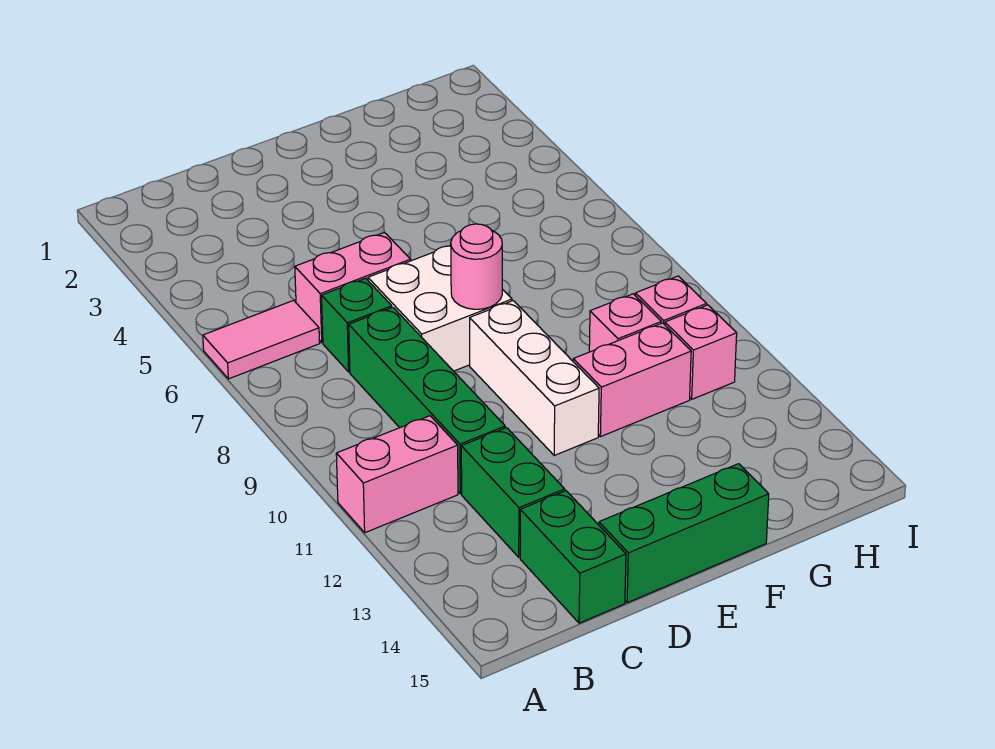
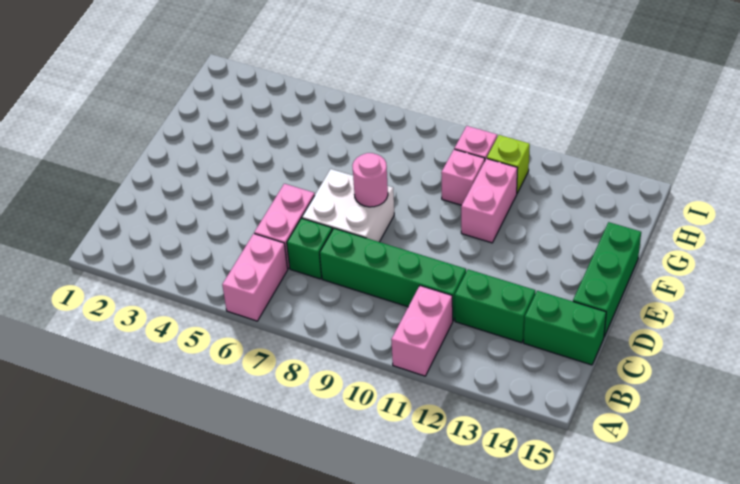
pink tile A6:B6 level 1 -> pink brick A6:B6 level 1
white brick E9:E11 level 1 -> none
pink brick H11 level 1 -> lime brick H11 level 1

